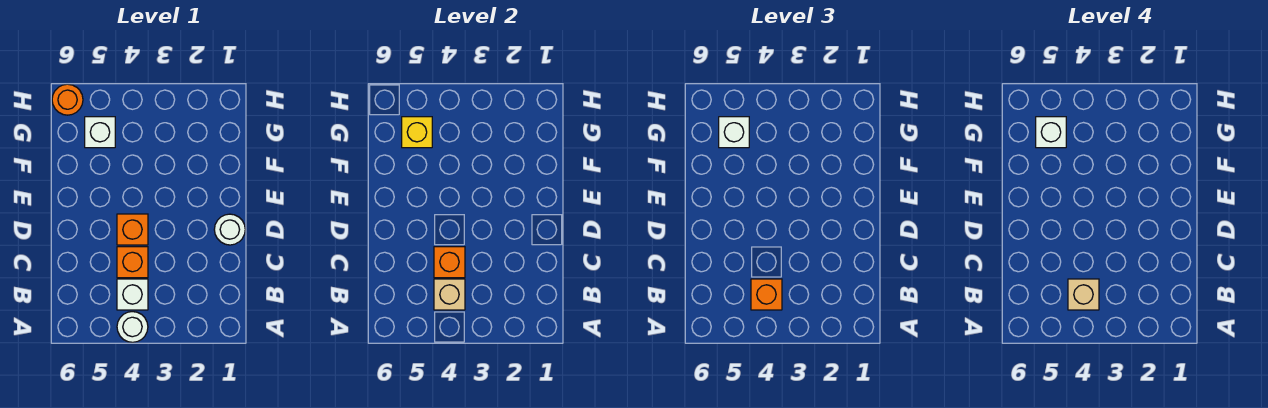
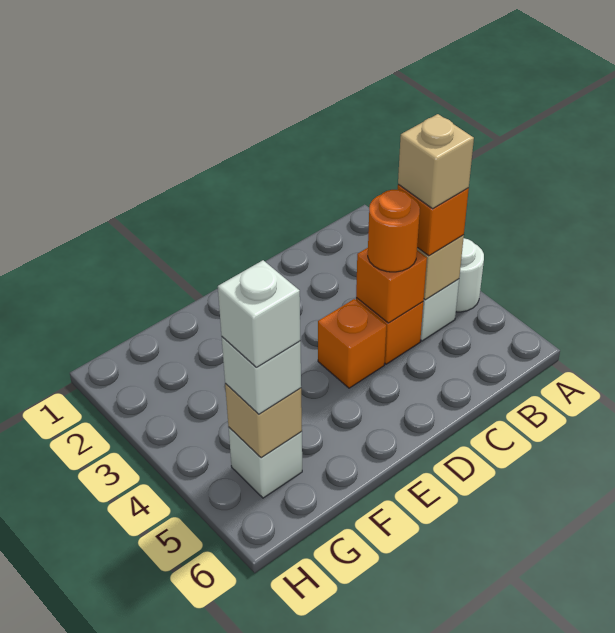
white round brick D1 level 1 -> none
yellow brick G5 level 2 -> tan brick G5 level 2
orange round brick H6 level 1 -> orange round brick C4 level 3

